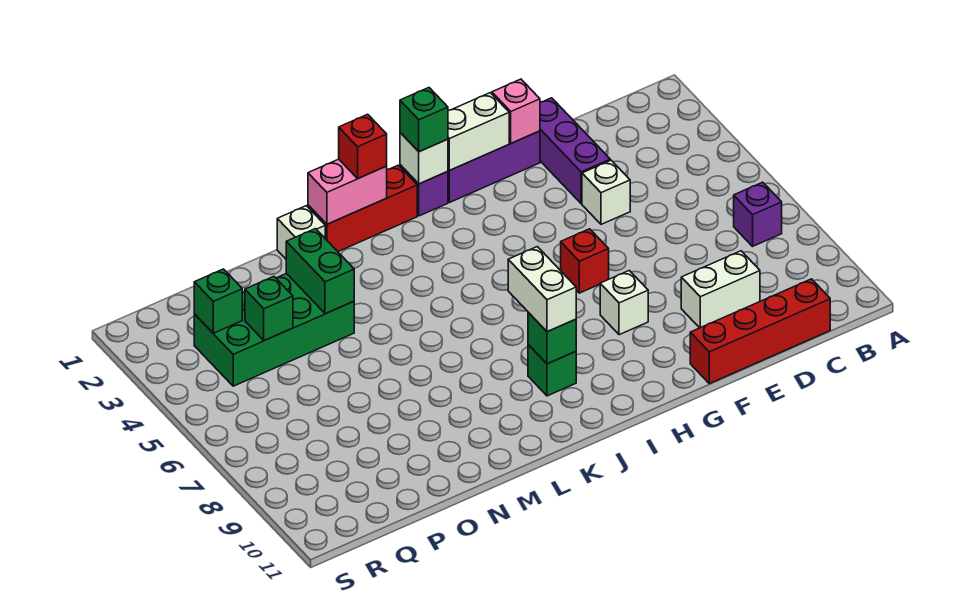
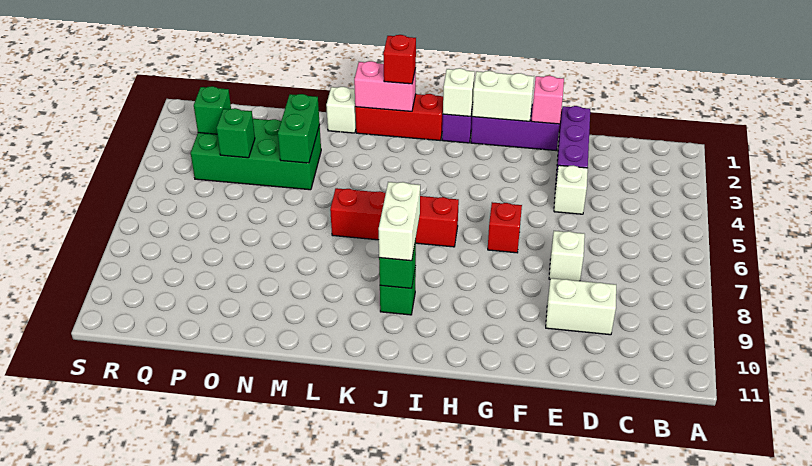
purple brick B7 level 1 -> none
red brick C11:F11 level 1 -> red brick I6:L6 level 1
white brick G8 level 1 -> white brick E7 level 1
green brick I1 level 3 -> none

